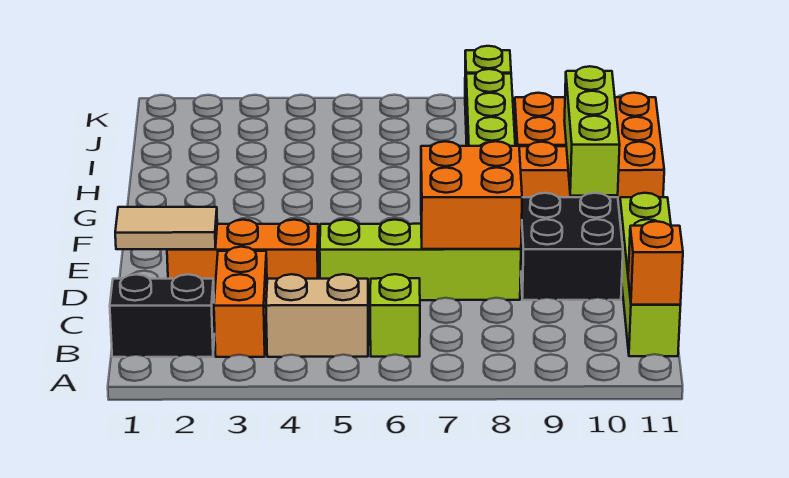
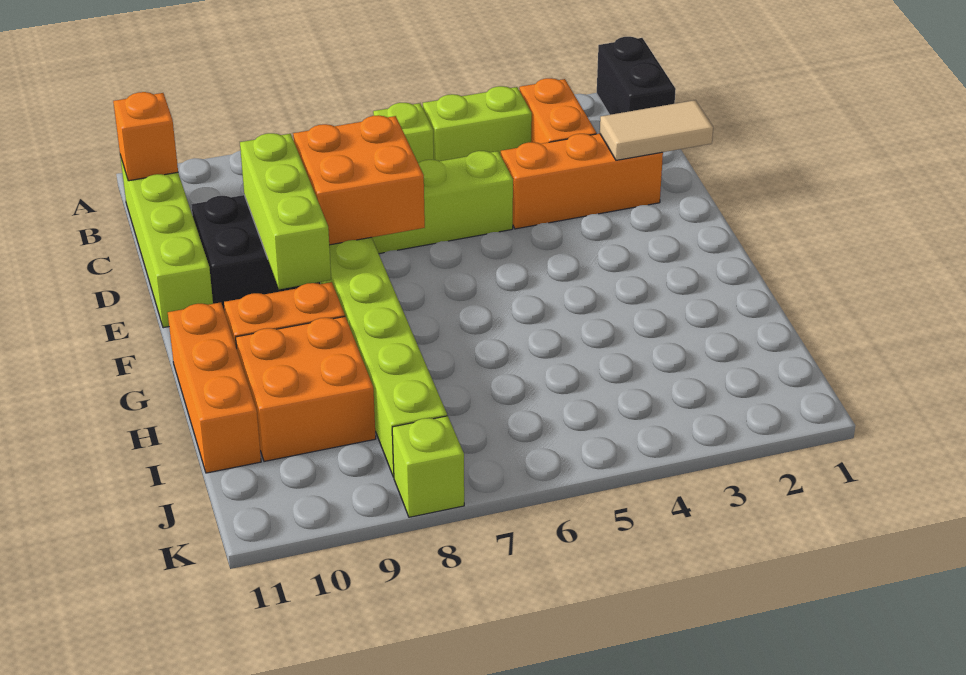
black brick B1:B2 level 1 -> black brick A1:B1 level 1
tan brick B4:B5 level 1 -> lime brick B4:B5 level 1
lime brick F10:H10 level 2 -> lime brick D9:F9 level 2

